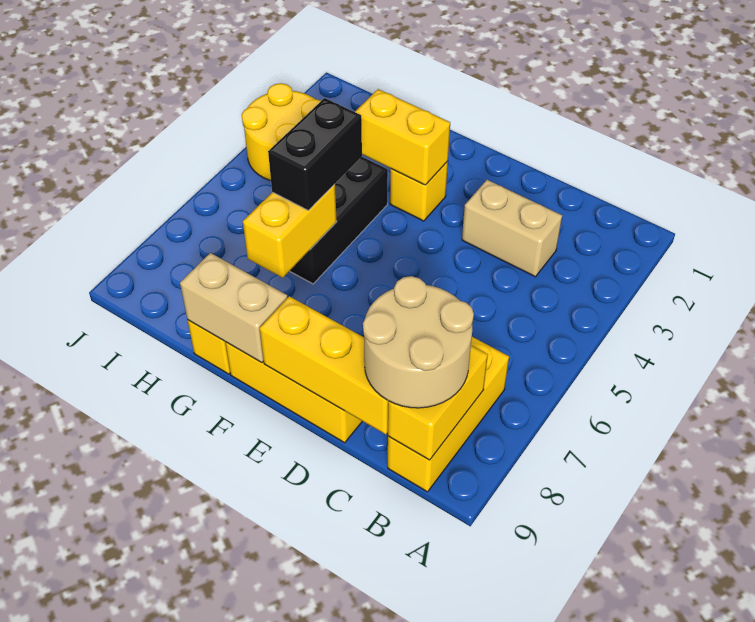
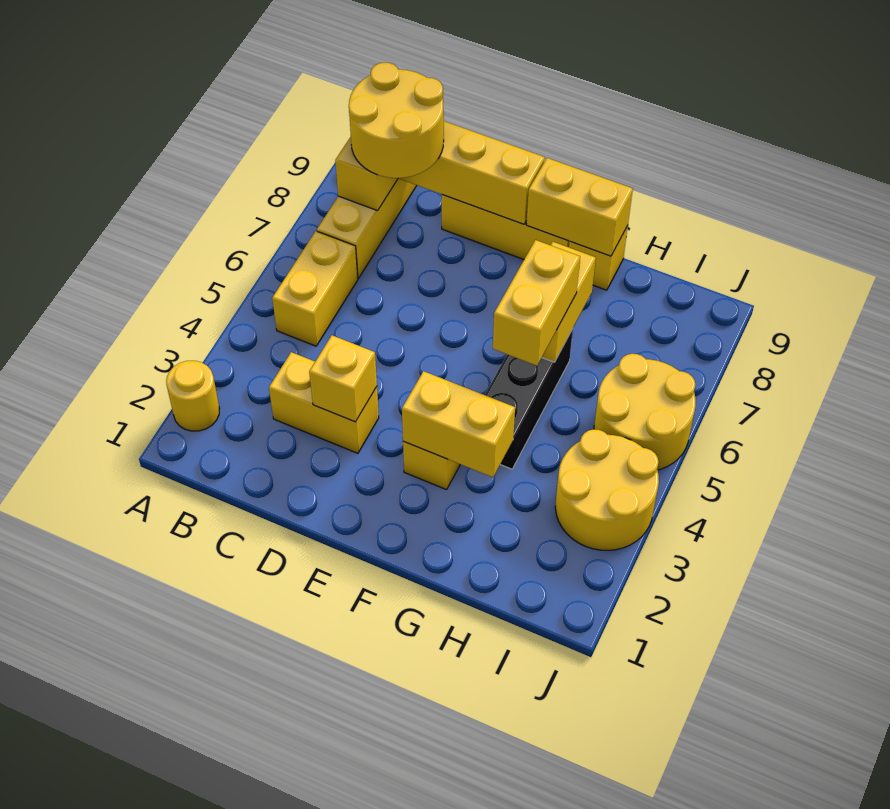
none -> yellow round brick A2 level 1
none -> yellow brick B5:B6 level 1
tan round brick B8:C9 level 3 -> yellow round brick B8:C9 level 3
tan brick C3:D3 level 1 -> yellow brick C3:D3 level 1
none -> yellow brick D3 level 2
tan brick F9:G9 level 2 -> yellow brick F9:G9 level 2
black brick G5:G6 level 3 -> yellow brick G5:G6 level 3
none -> yellow round brick I5:J6 level 1

